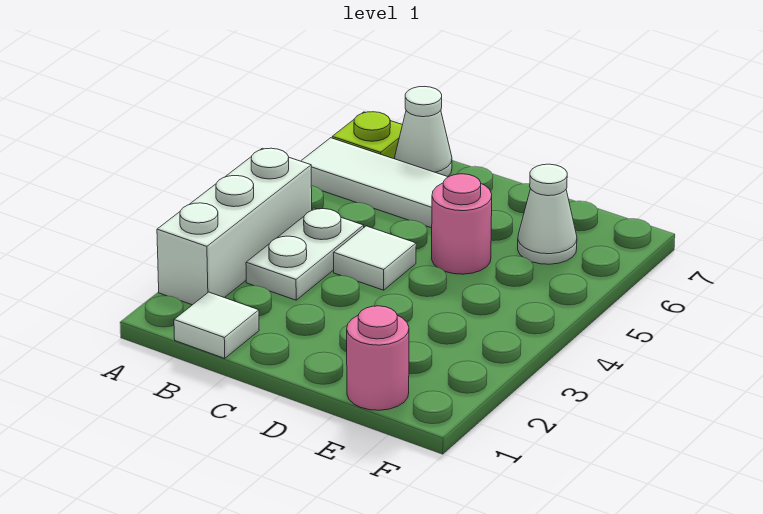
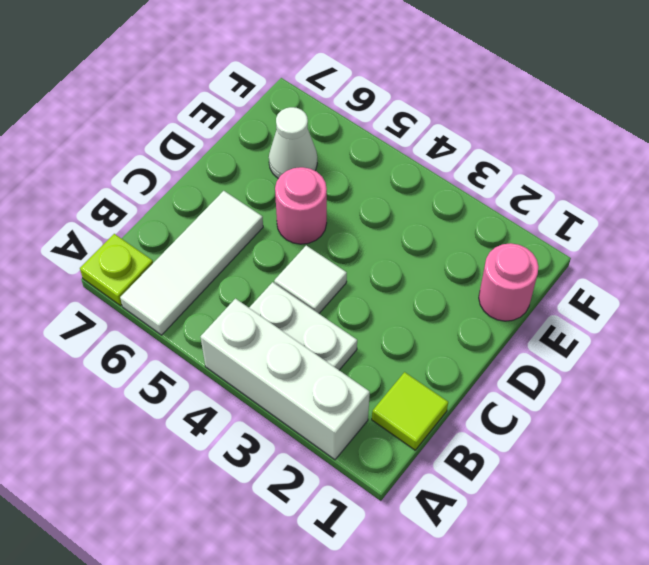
white tile B1 level 1 -> lime tile B1 level 1
white cone B7 level 1 -> none

